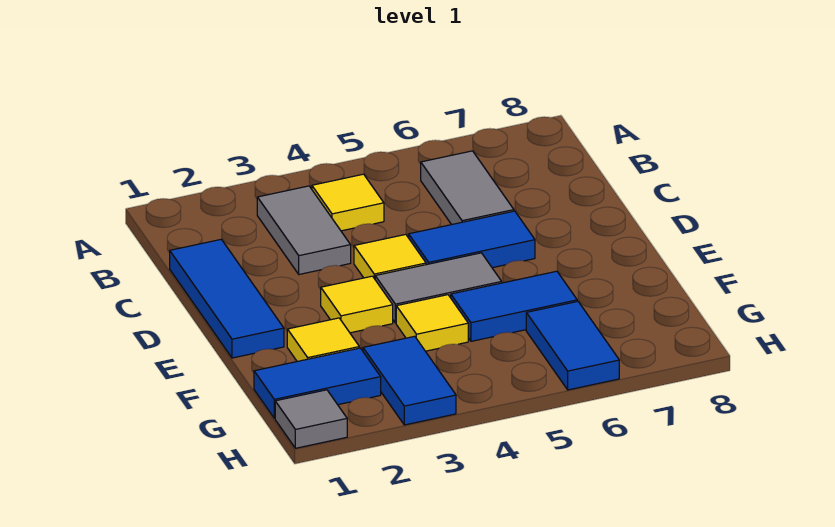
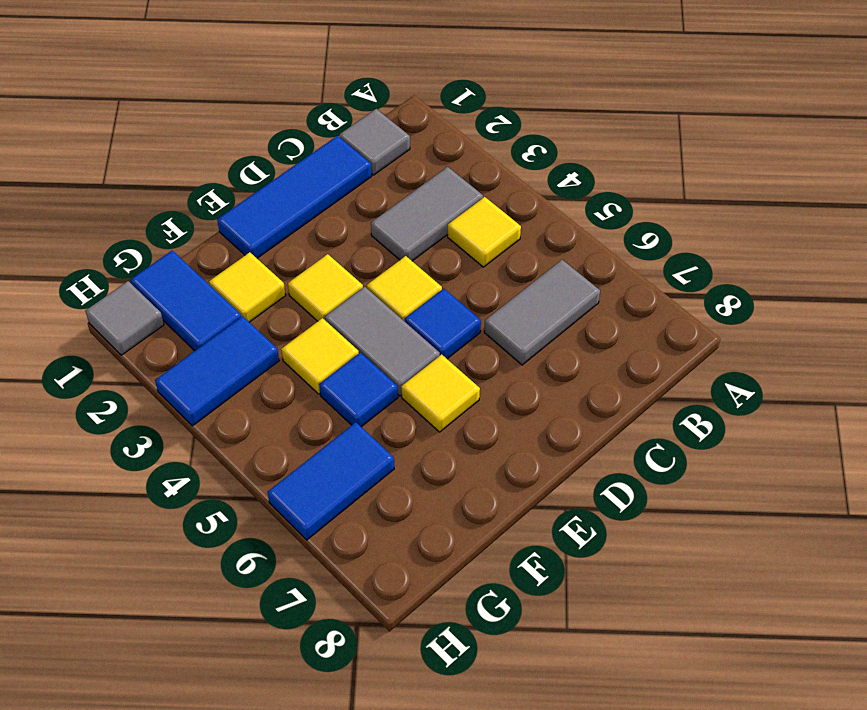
none -> grey tile B1 level 1
blue tile D5:D6 level 1 -> blue tile D5 level 1
none -> yellow tile E6 level 1
blue tile F5:F6 level 1 -> blue tile F5 level 1

